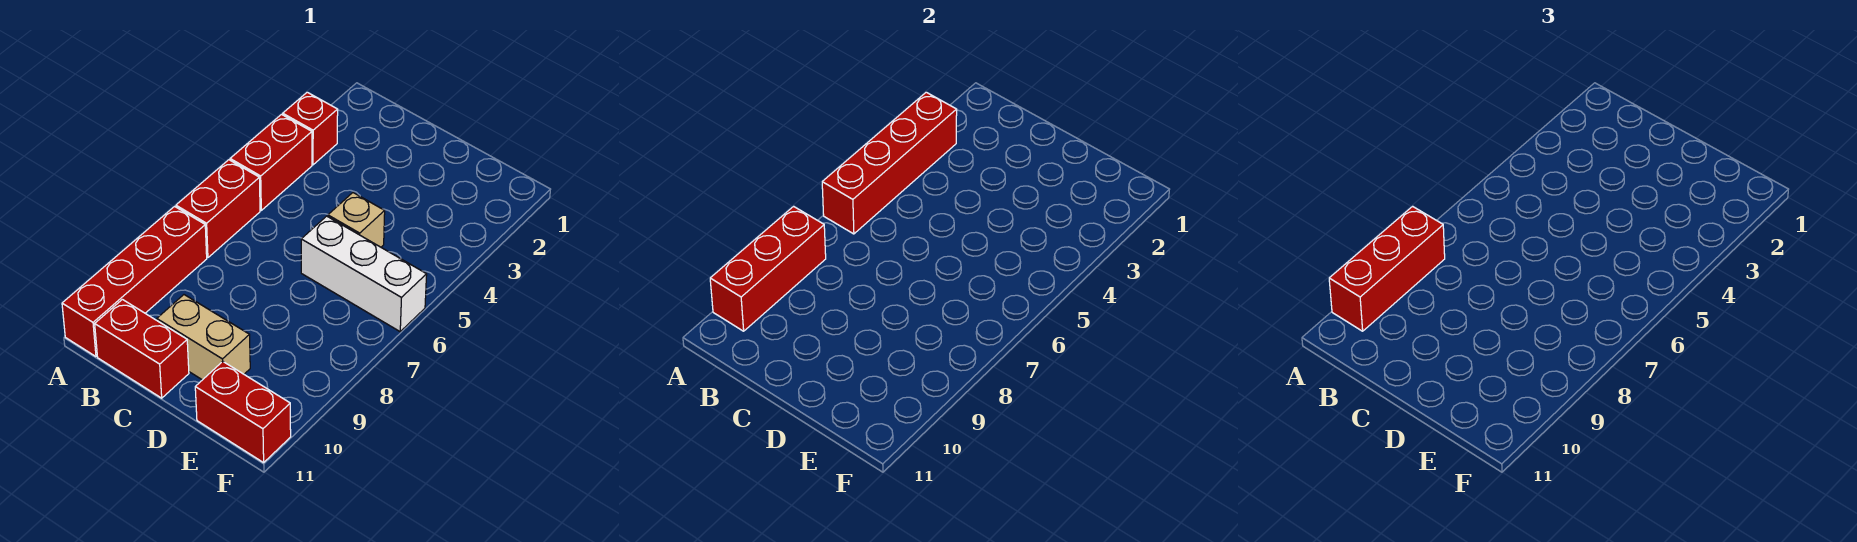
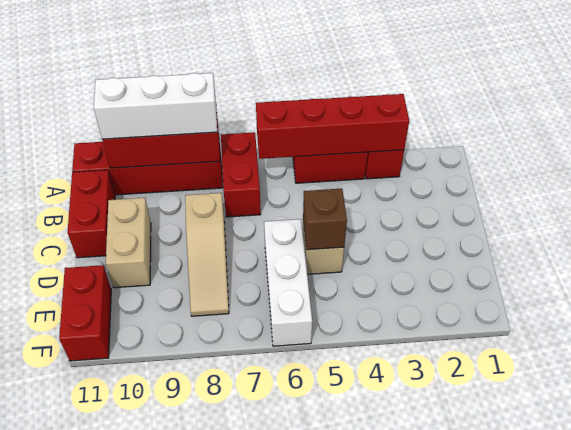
red brick A6:A7 level 1 -> red brick A7:B7 level 1
red brick A8:A10 level 3 -> white brick A8:A10 level 3
none -> tan slope C8:E8 level 1 top C
none -> brown brick D5 level 2

